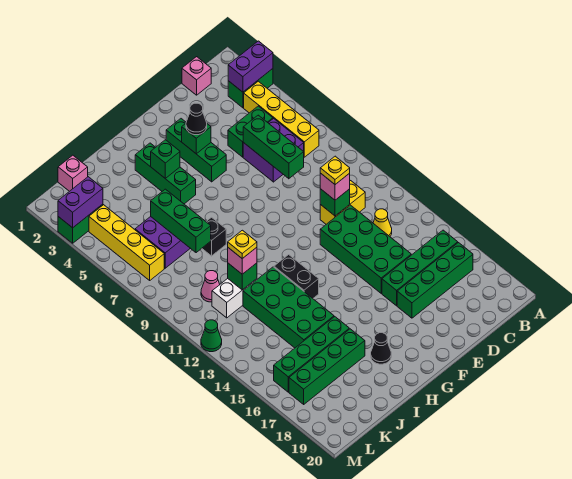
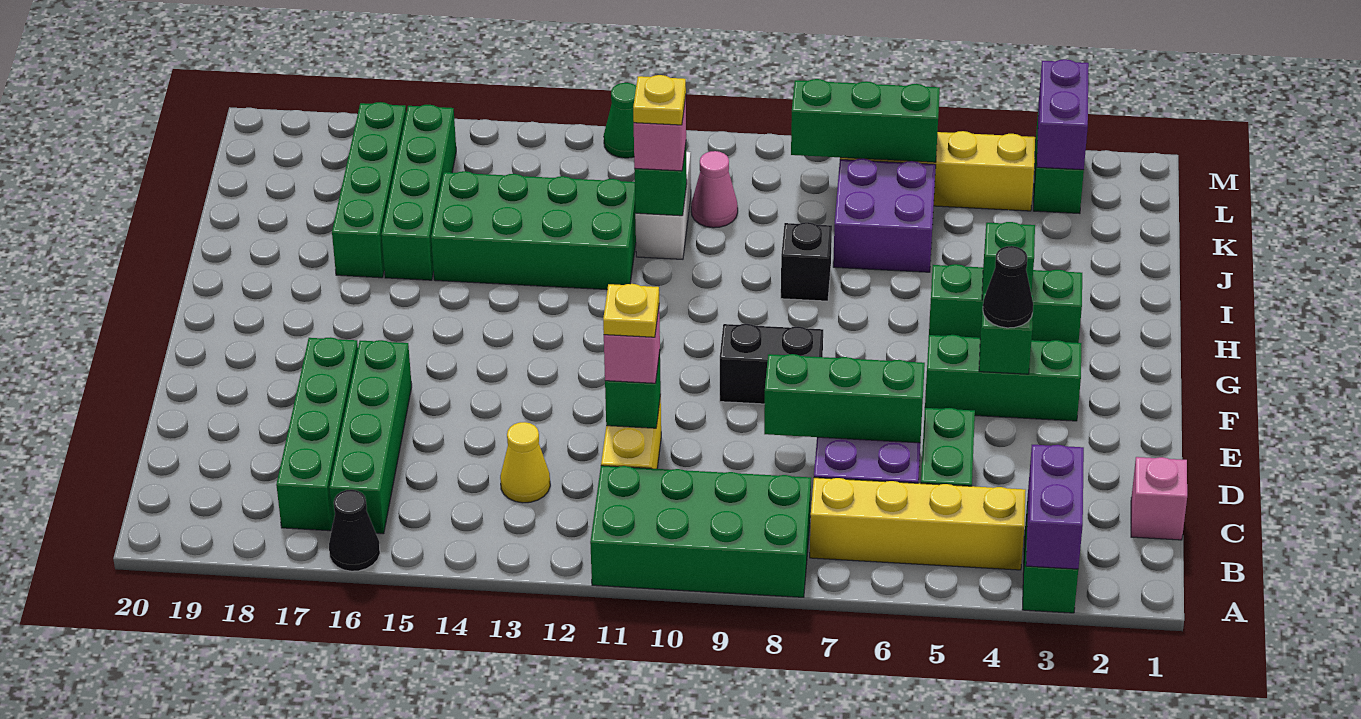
green brick D12:E15 level 1 -> green brick A8:B11 level 1
black brick H12:H13 level 1 -> black brick F8:F9 level 1
black cone H18 level 1 -> black cone A16 level 1
green brick J6:J8 level 2 -> green brick L6:L8 level 2
pink brick K1 level 1 -> none

